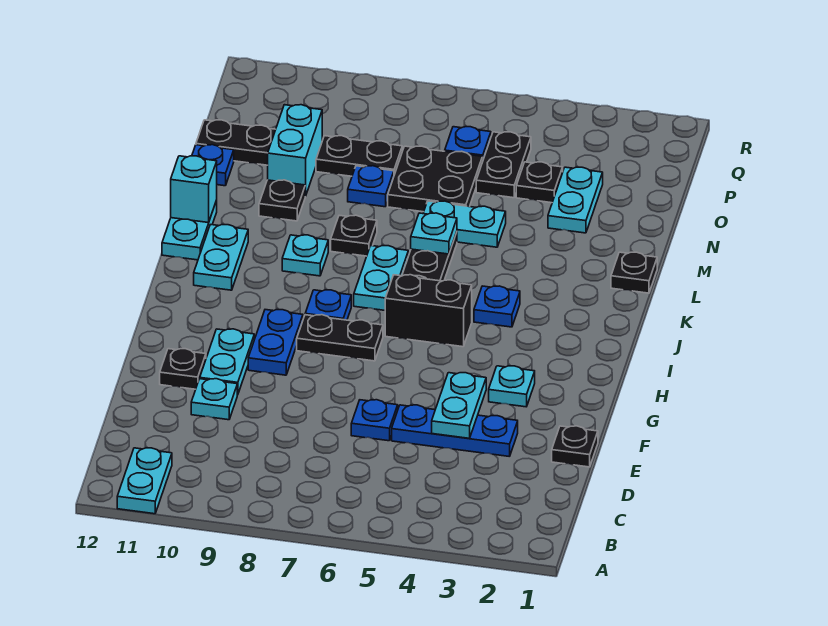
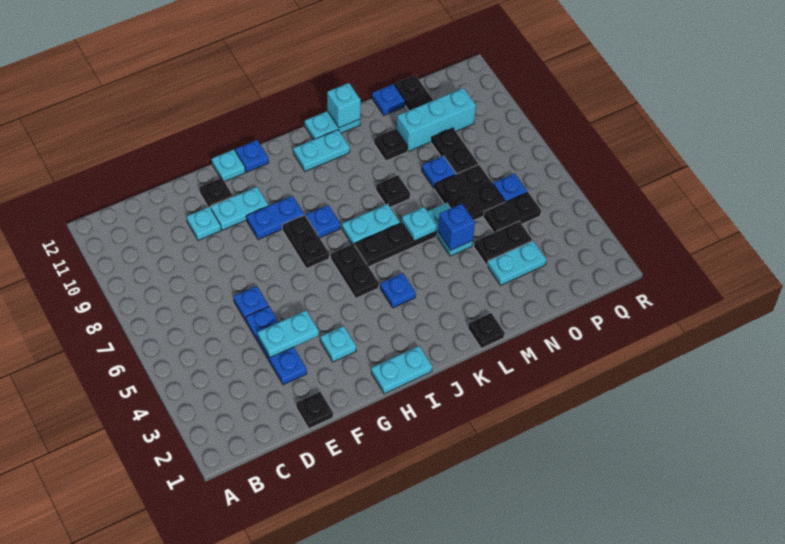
cyan plate A11:B11 level 1 -> cyan plate H1:I1 level 1
none -> blue plate H12 level 1
black brick I5:I6 level 1 -> black plate I5:I6 level 1
cyan plate K9 level 1 -> cyan plate G12 level 1
none -> blue brick M5 level 2
cyan brick N10:O10 level 1 -> cyan brick N10:P10 level 1
black plate O4 level 1 -> black plate N4:O4 level 1

